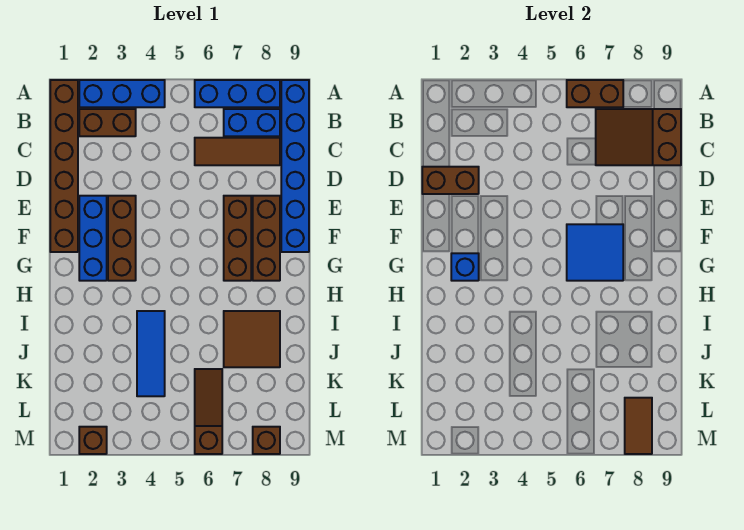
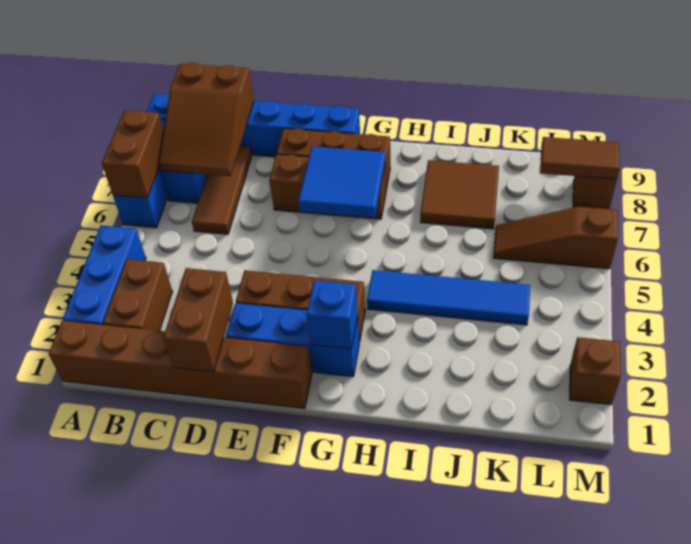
blue tile I4:K4 level 1 -> blue tile H4:K4 level 1

